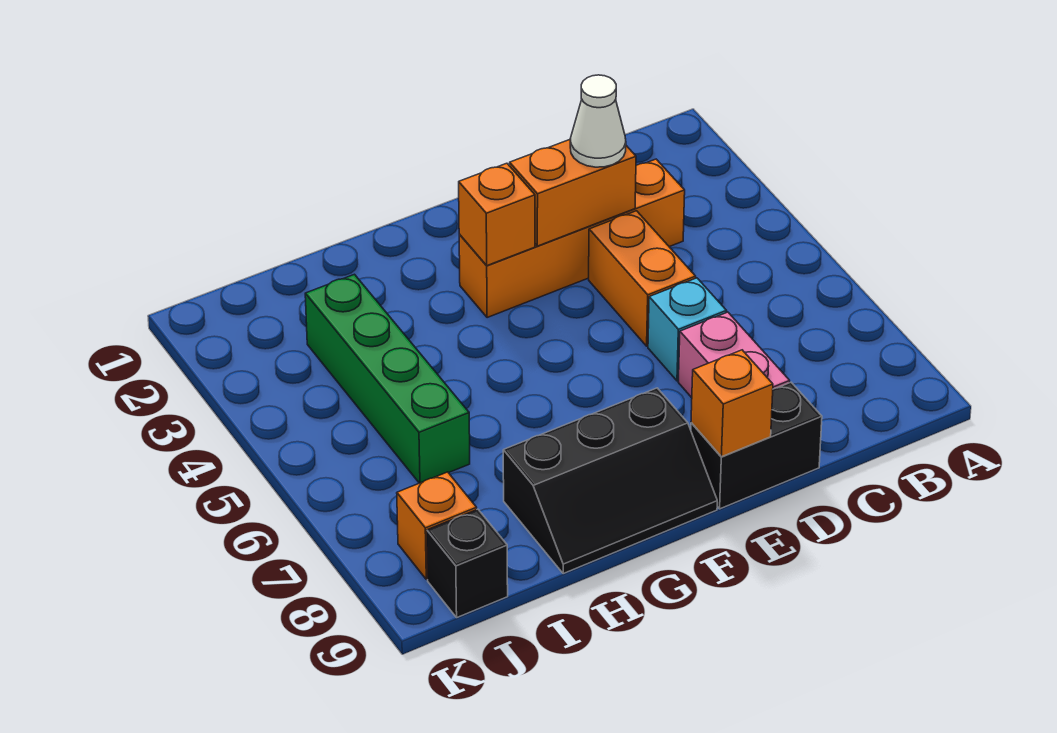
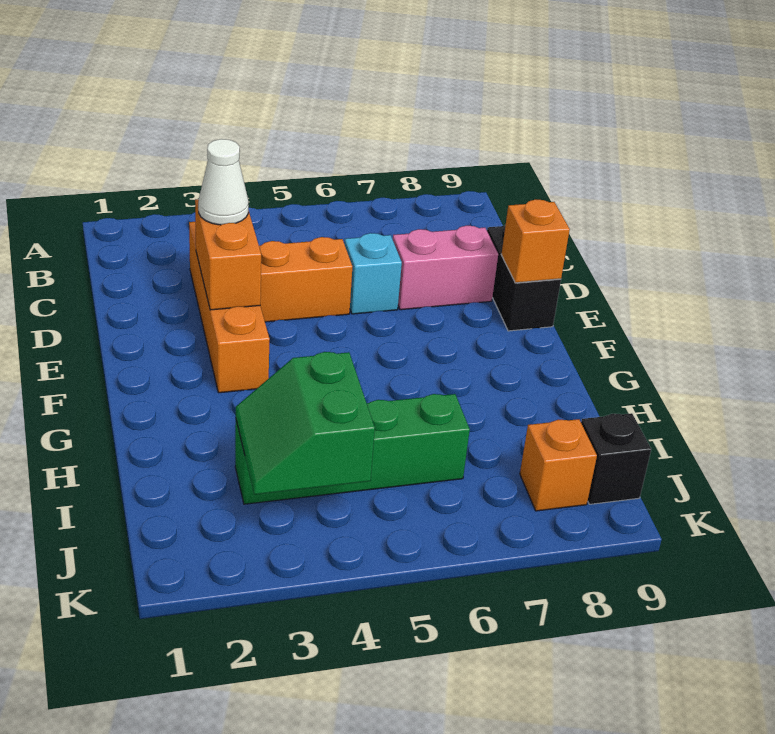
orange brick F3 level 2 -> none
black slope F8:H9 level 1 top 8 -> none
none -> green slope I3:J4 level 2 top 4

